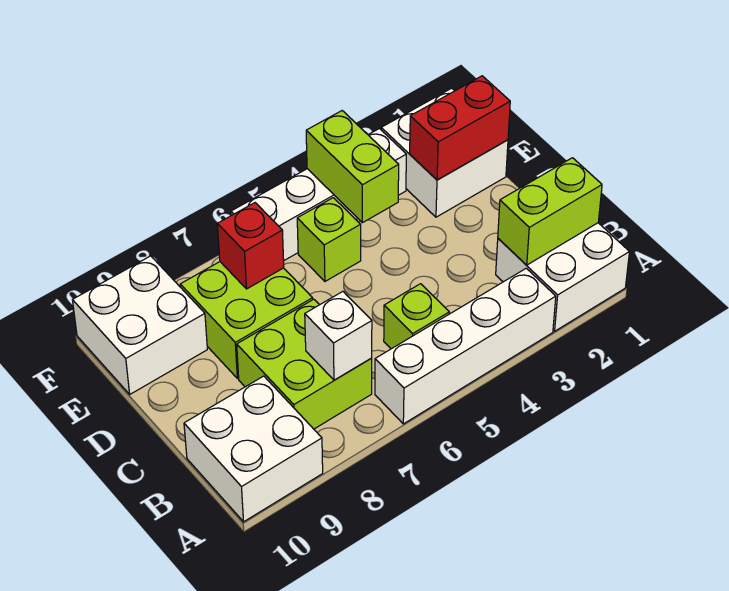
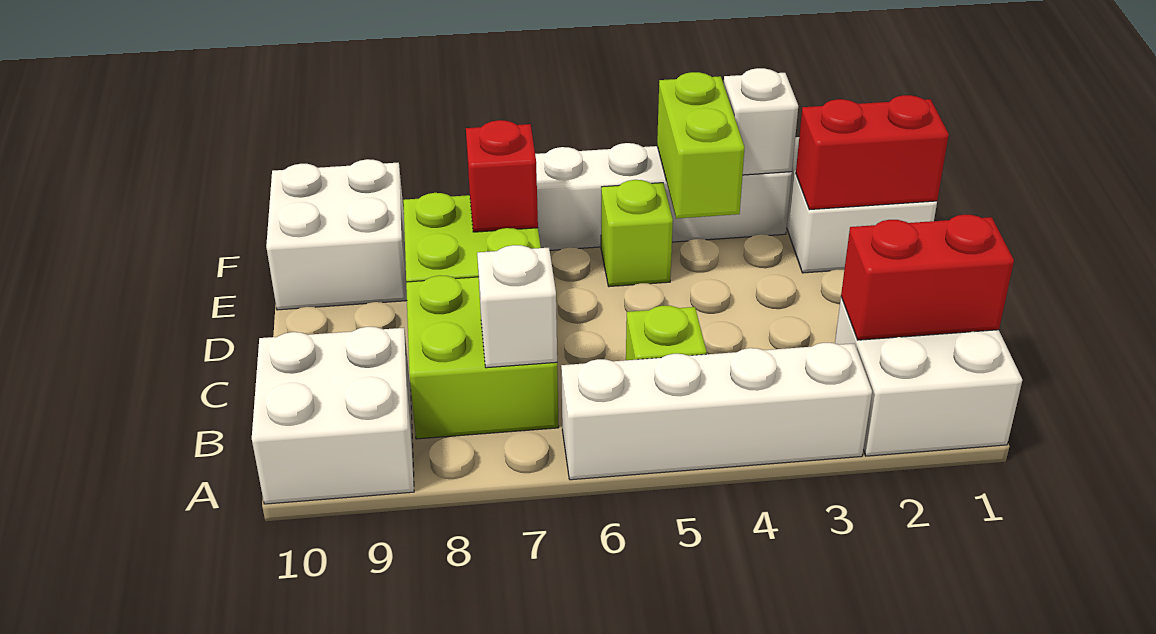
lime brick B1:B2 level 2 -> red brick B1:B2 level 2
none -> white brick F3 level 2

